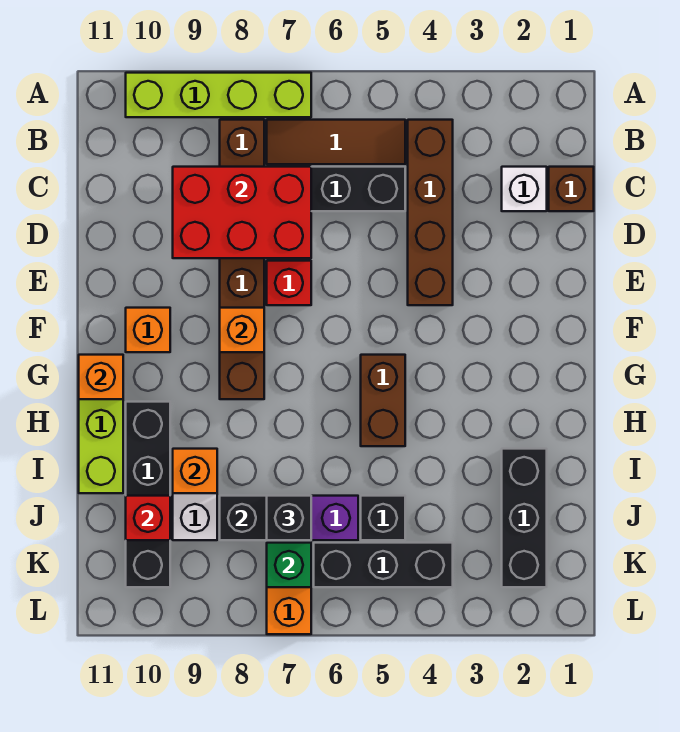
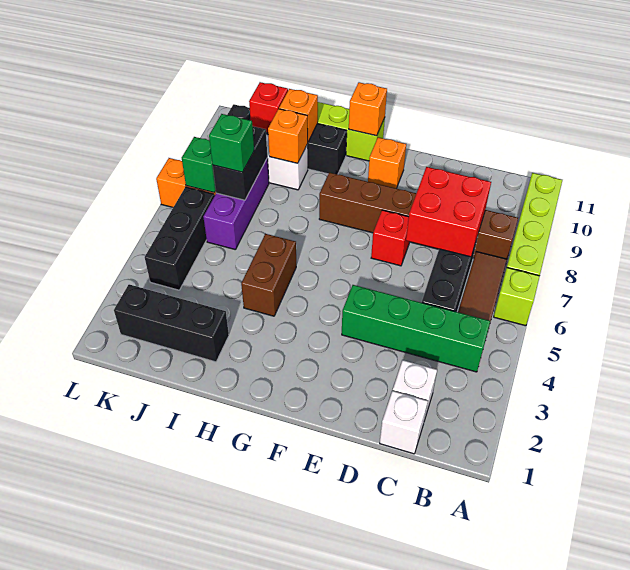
none -> lime brick A6 level 1
brown brick B4:E4 level 1 -> green brick B4:E4 level 1
brown brick C1 level 1 -> white brick C1 level 1
red brick C7:D9 level 2 -> red brick C7:D8 level 2
orange brick F8 level 2 -> orange brick I10 level 2
brown brick G5:H5 level 1 -> brown brick H4:H5 level 1
black brick J5 level 1 -> none
black brick J7 level 3 -> green brick J7 level 3

